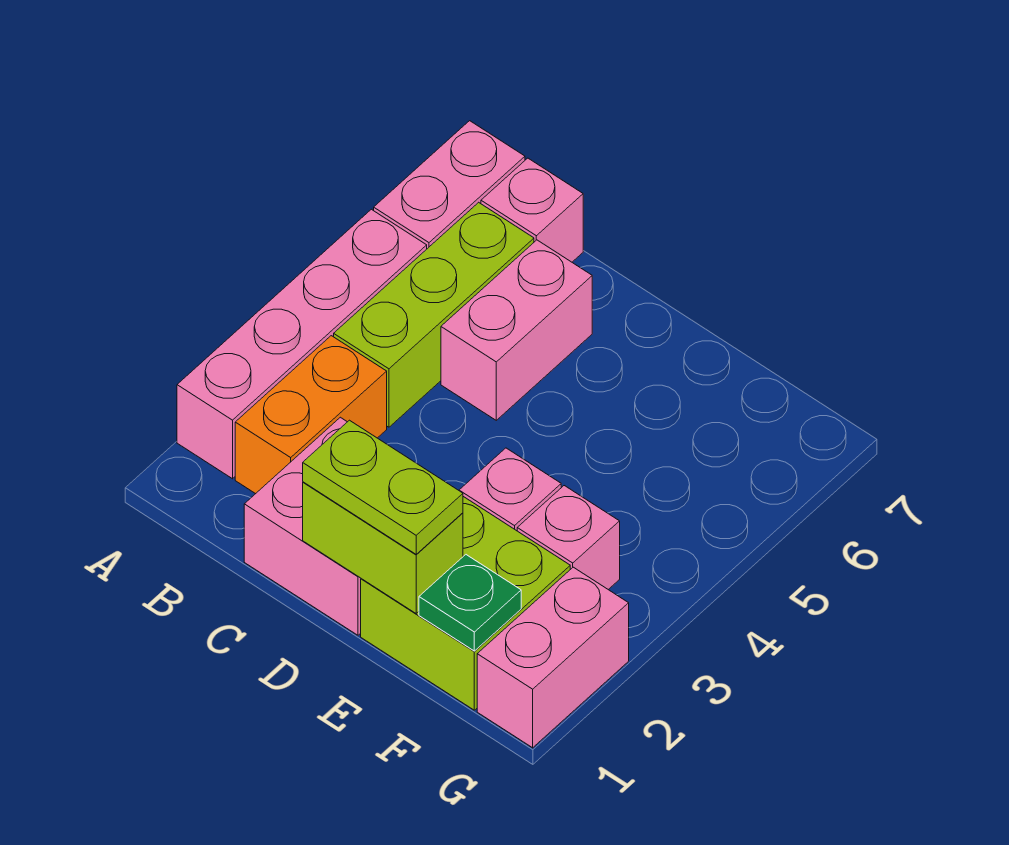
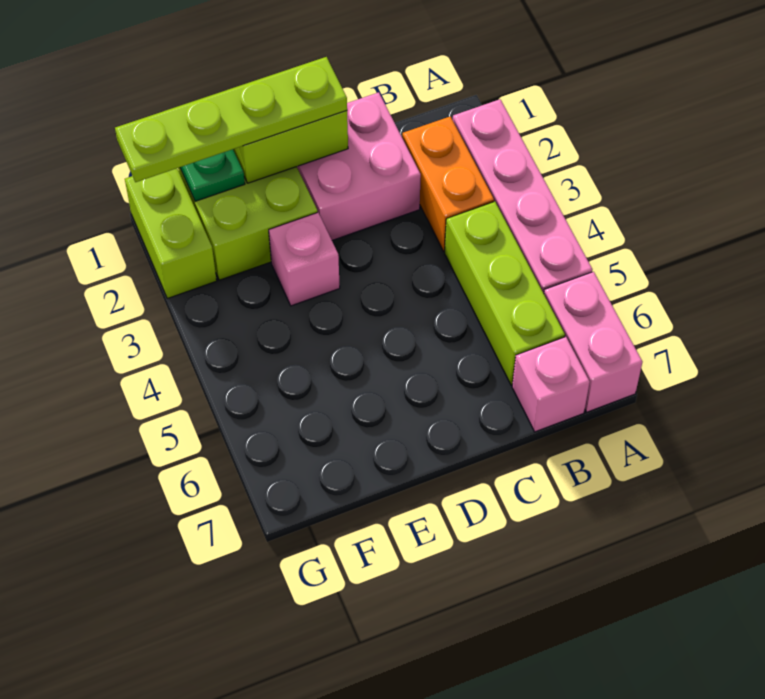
pink brick C5:C6 level 1 -> none
lime plate D1:E1 level 3 -> lime plate D1:G1 level 3
pink brick F3 level 1 -> none
pink brick G1:G2 level 1 -> lime brick G1:G2 level 1

